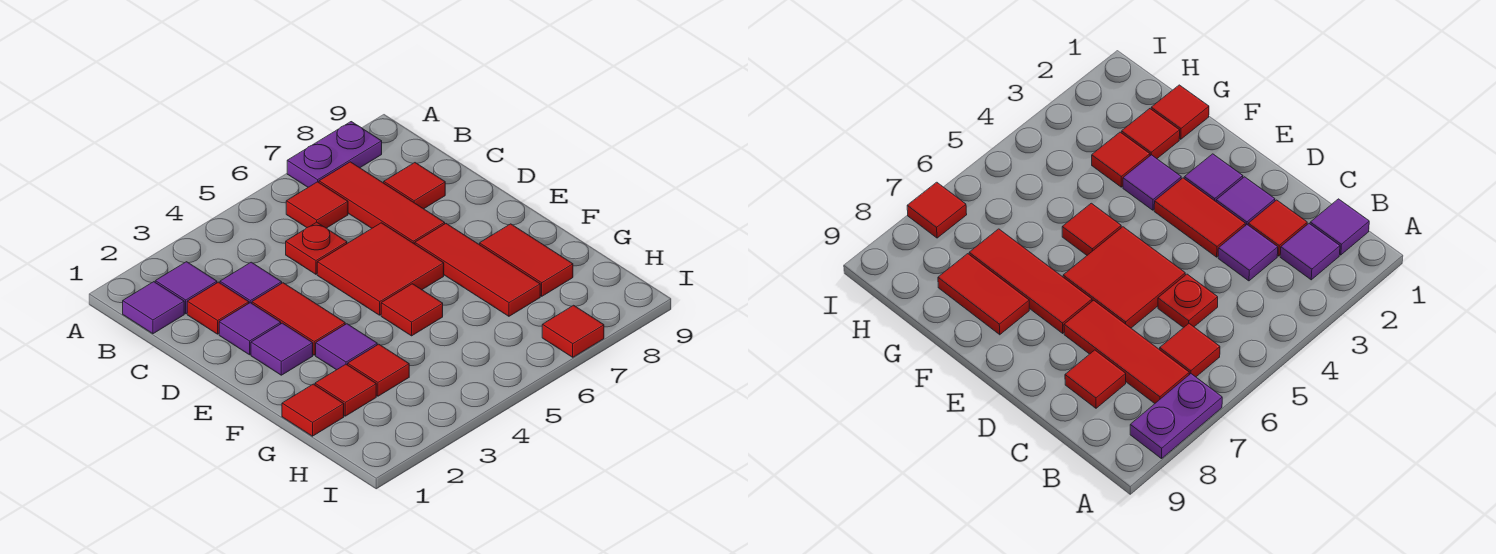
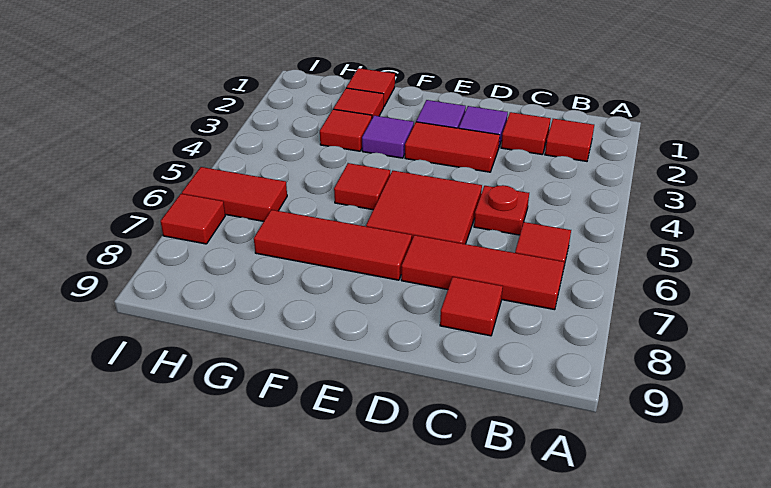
purple plate A7:A8 level 1 -> none
purple tile B1 level 1 -> none
purple tile B2 level 1 -> red tile B2 level 1
purple tile C3 level 1 -> none
red tile F8:G8 level 1 -> red tile H6:I6 level 1

